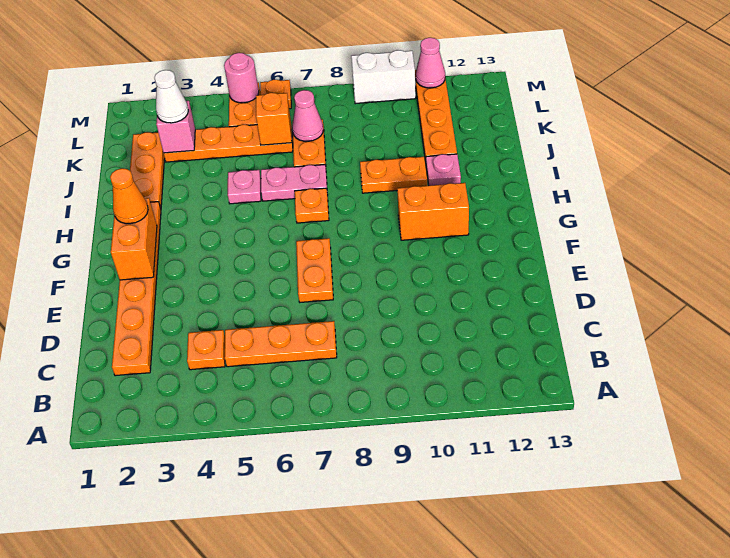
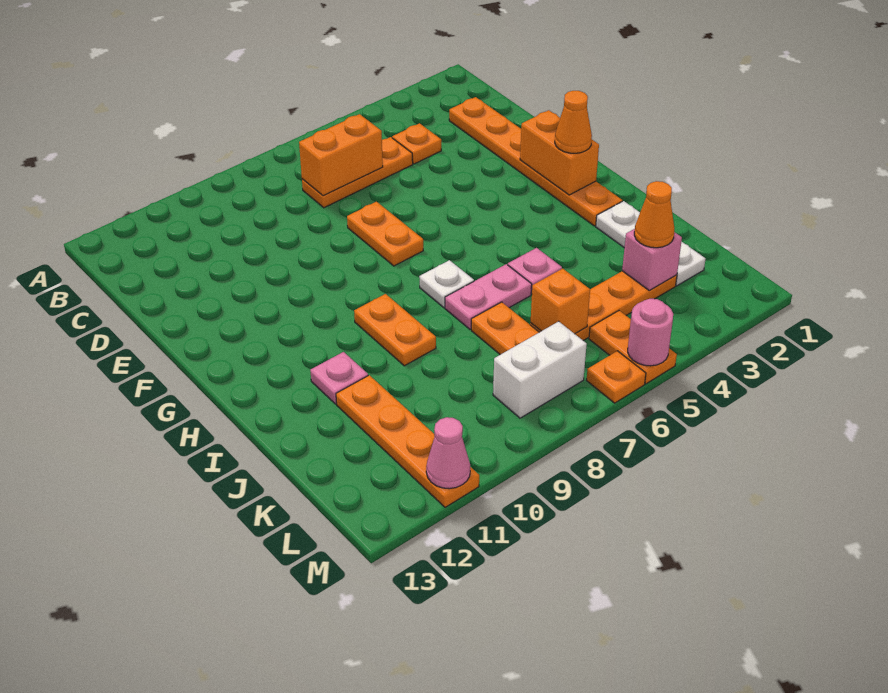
orange brick G10:G11 level 1 -> orange brick C6:C7 level 2
orange plate H7 level 1 -> white plate H7 level 1
orange plate I2:K2 level 1 -> white plate I2:K2 level 1
orange plate I9:I10 level 1 -> orange plate H9:I9 level 1
white cone K3 level 3 -> orange cone K3 level 3
pink cone K7 level 2 -> none
white brick M9:M10 level 1 -> white brick L7:L8 level 1

